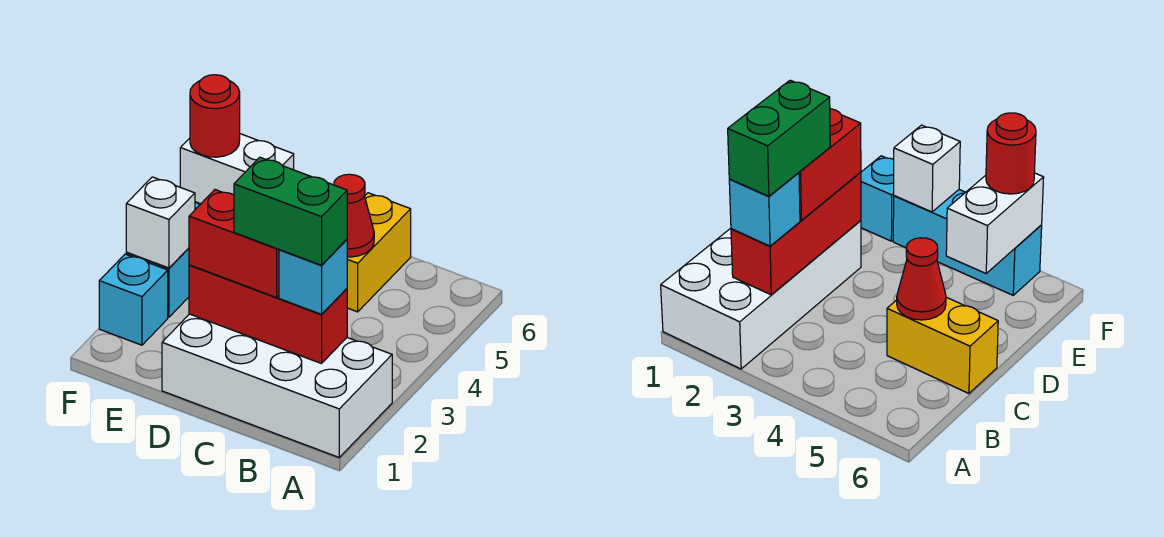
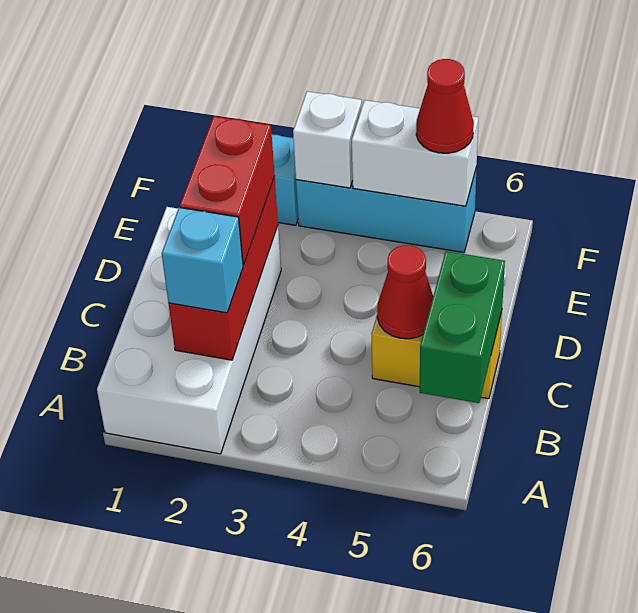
green brick B2:C2 level 4 -> green brick B6:C6 level 2
white brick E5:F5 level 2 -> white brick F4:F5 level 2
red round brick F5 level 3 -> red cone F5 level 3

